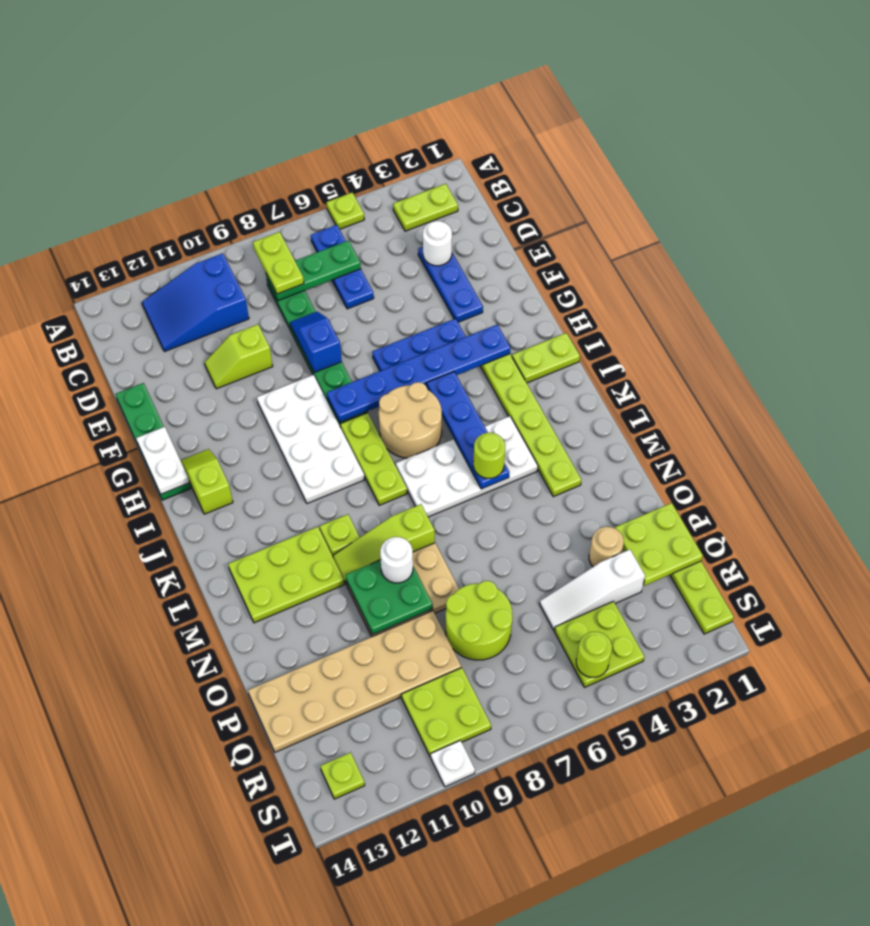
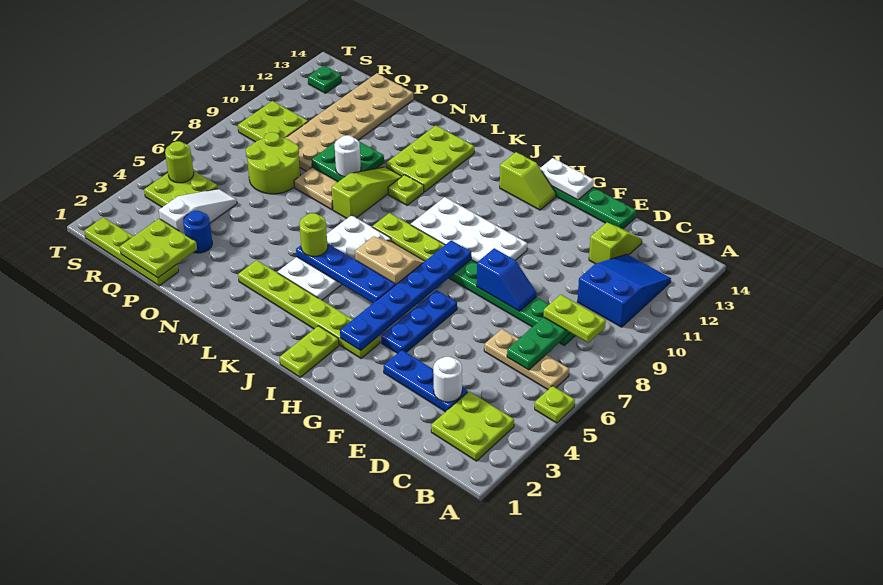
lime plate B2:B3 level 1 -> lime plate B2:C3 level 1
blue plate B6:D6 level 1 -> tan plate B6:D6 level 1
lime slope E10:E11 level 1 top 10 -> lime slope D12:D13 level 1 top 12
tan round brick I6:J7 level 1 -> tan slope I6:J7 level 1 top 6
tan round brick P3 level 1 -> blue round brick P3 level 1
lime plate S13 level 1 -> green plate S13 level 1
white plate T10 level 1 -> none

